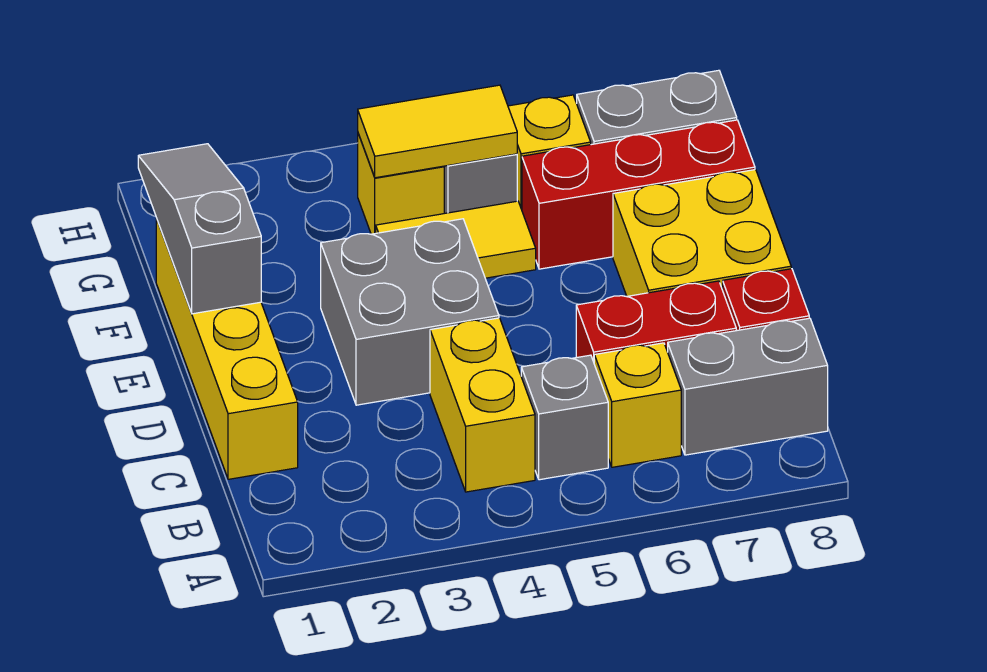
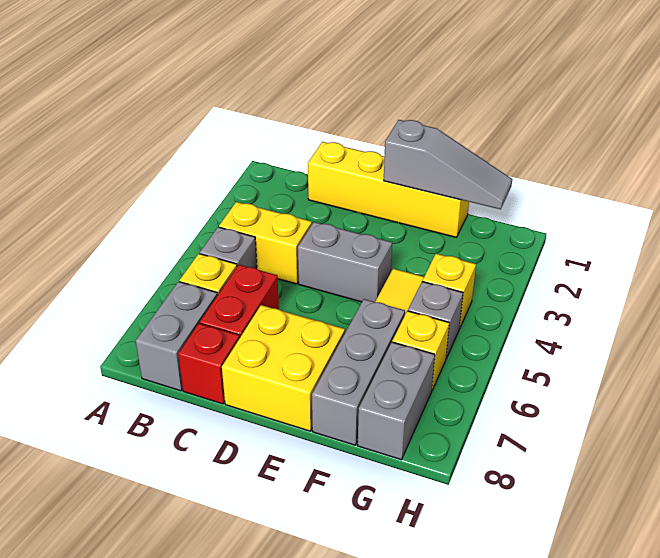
grey brick D3:E4 level 1 -> grey brick D4:E4 level 1
red brick F6:F8 level 1 -> grey brick F6:F8 level 1
yellow tile G4:G5 level 2 -> none

